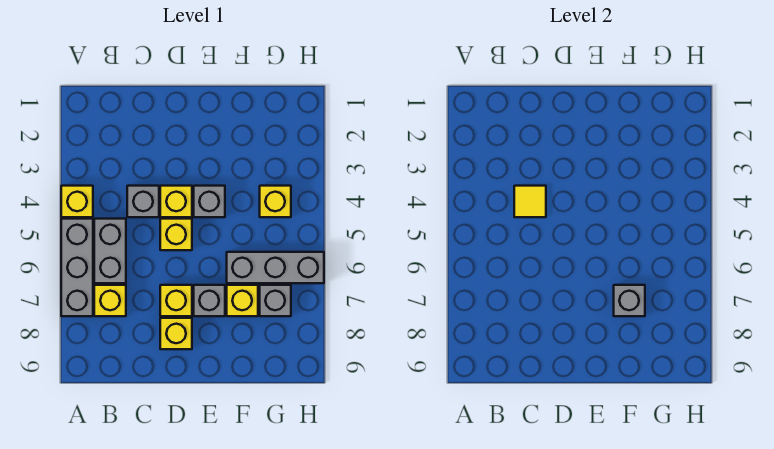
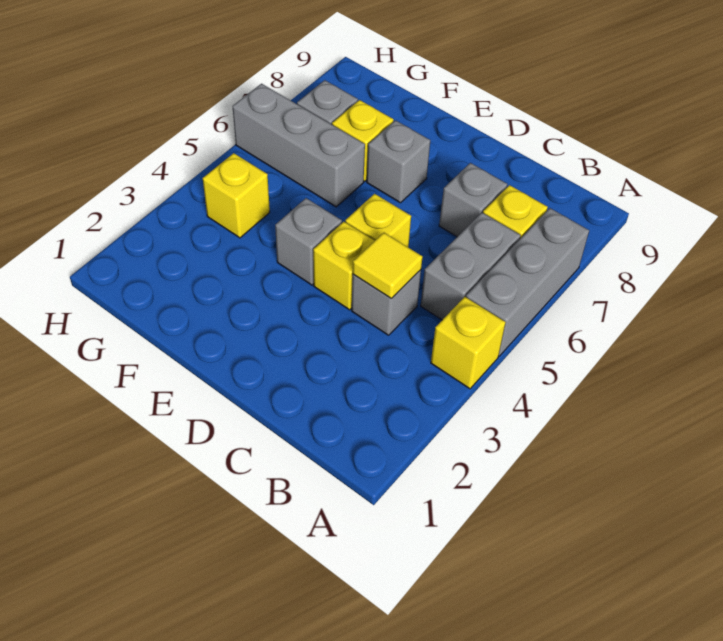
yellow brick D7 level 1 -> none
yellow brick D8 level 1 -> none
grey brick F7 level 2 -> grey brick C7 level 1

